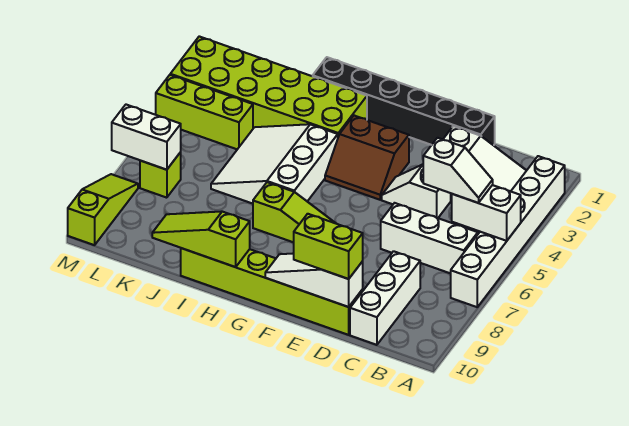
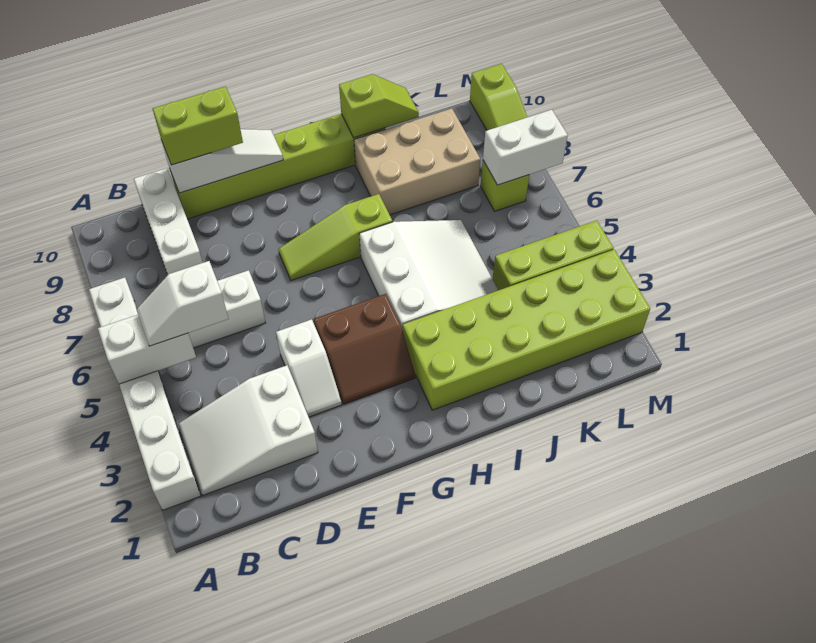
black brick D1:I1 level 1 -> none
white slope D4:E4 level 1 top D -> white slope E3:E4 level 1 top 4
brown slope F3:G4 level 1 top 3 -> brown slope F3:G4 level 1 top 4
lime slope H10:J10 level 2 top H -> lime slope I10:J10 level 2 top I
none -> tan brick I8:K9 level 1

